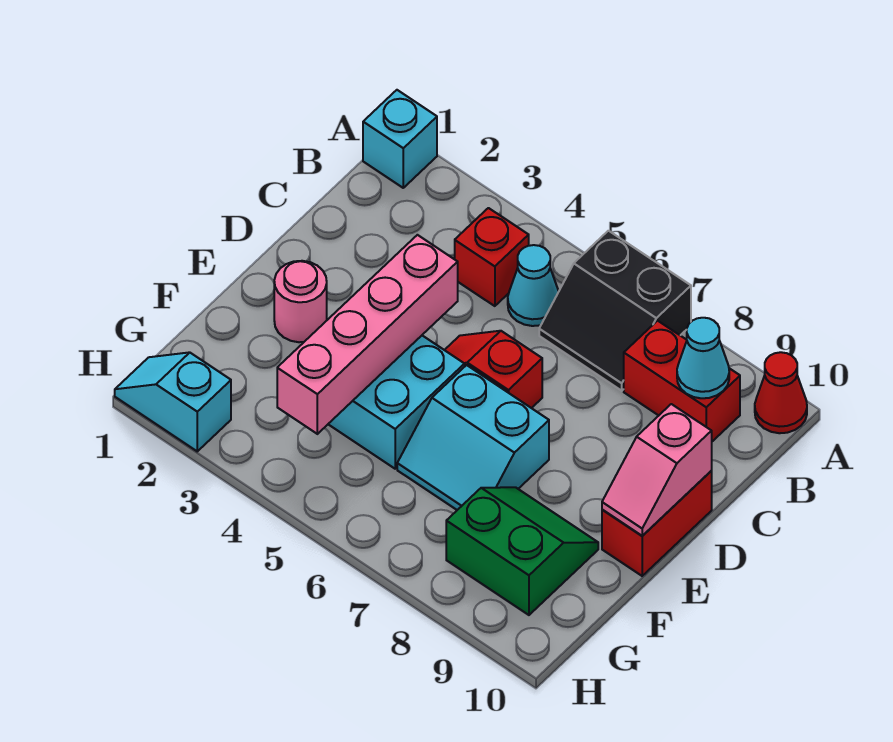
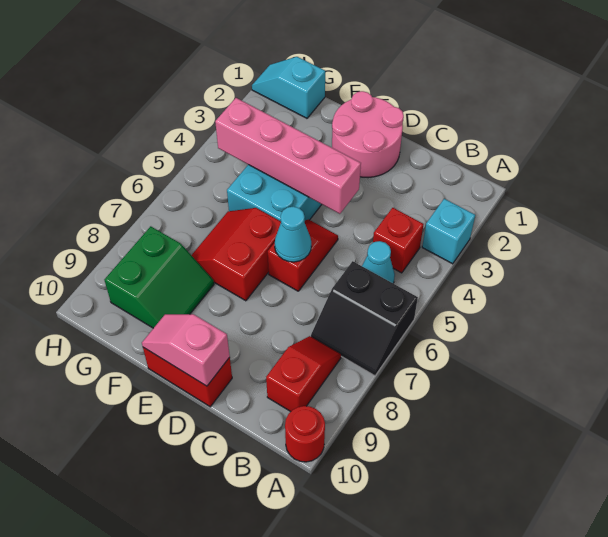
cyan brick A1 level 1 -> cyan brick A3 level 1
black slope A6:B7 level 1 top A -> black slope A6:B7 level 1 top 6
red cone A10 level 1 -> red round brick A10 level 1
red brick B8:B9 level 1 -> red slope B8:B9 level 1 top 9
cyan cone B9 level 2 -> cyan cone D6 level 2
pink round brick E2 level 1 -> pink round brick D1:E2 level 1
cyan slope E6:F7 level 1 top E -> red slope E6:F7 level 1 top E
cyan slope H1:H2 level 1 top 2 -> cyan slope G1:H1 level 1 top G

